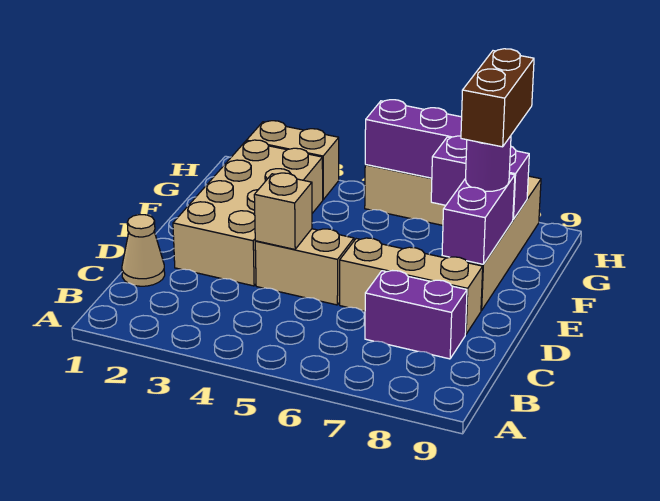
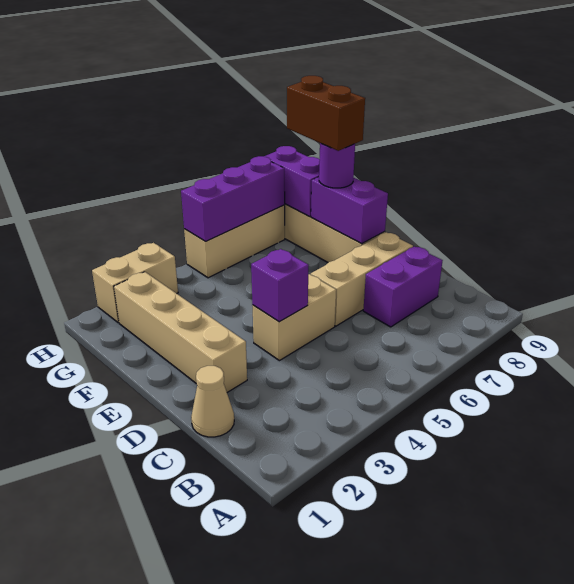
tan brick D2:G3 level 1 -> tan brick D2:G2 level 1
tan brick D4 level 2 -> purple brick D4 level 2
purple brick G7:G8 level 2 -> purple brick G8:H8 level 2

